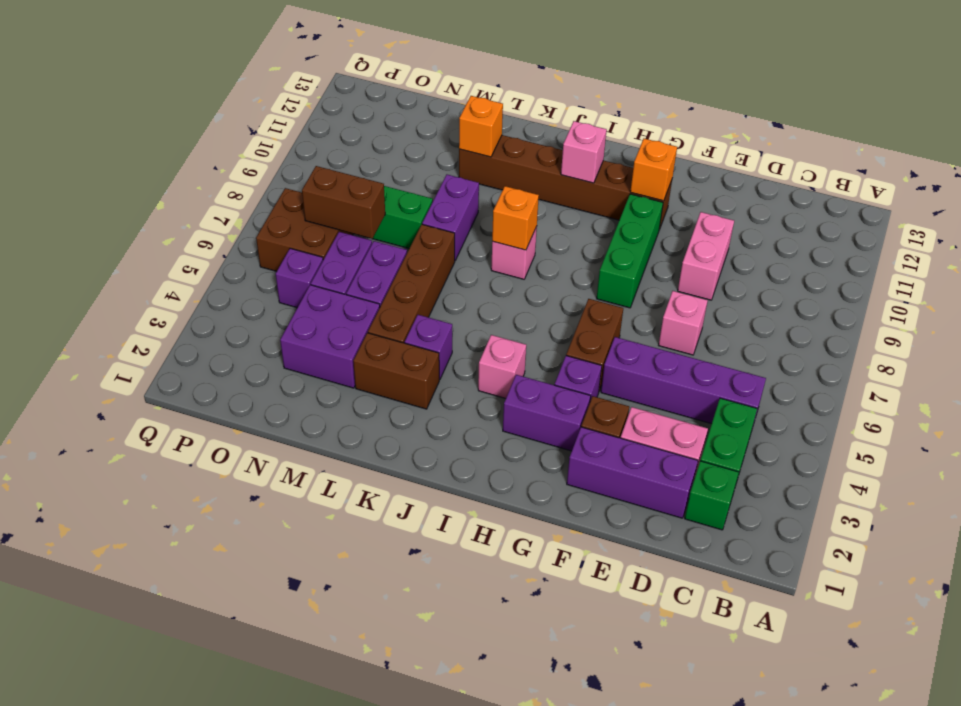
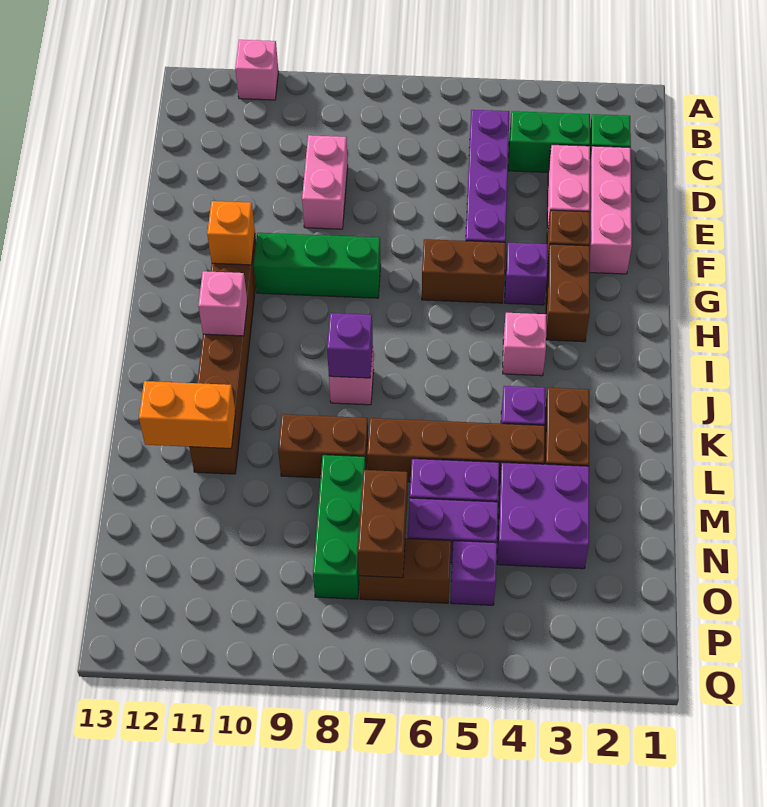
purple brick D2:F2 level 1 -> pink brick D2:F2 level 1
pink brick E7 level 1 -> pink brick A11 level 1
pink brick E9:E10 level 1 -> pink brick D9:E9 level 1
purple brick G3:H3 level 1 -> brown brick G3:H3 level 1
orange brick J8 level 2 -> purple brick J8 level 2
purple brick L8:L9 level 1 -> brown brick L8:L9 level 1
orange brick L11 level 2 -> orange brick L11:L12 level 2
brown brick O6:P7 level 1 -> brown brick O6:O7 level 1

